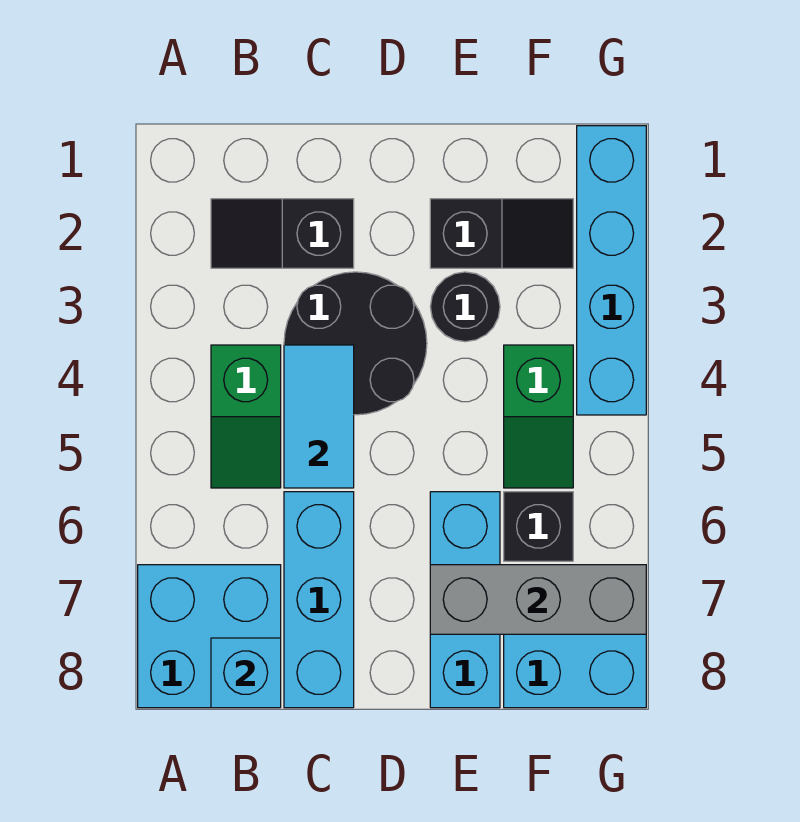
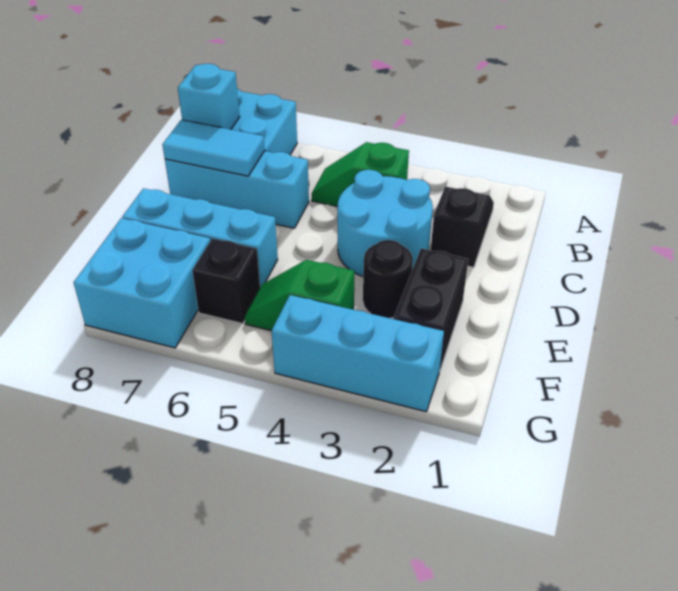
black round brick C3:D4 level 1 -> cyan round brick C3:D4 level 1
cyan tile C4:C5 level 2 -> cyan tile C7:C8 level 2
black slope E2:F2 level 1 top E -> black brick E2:F2 level 1
grey brick E7:G7 level 2 -> none
cyan brick G1:G4 level 1 -> cyan brick G2:G4 level 1

